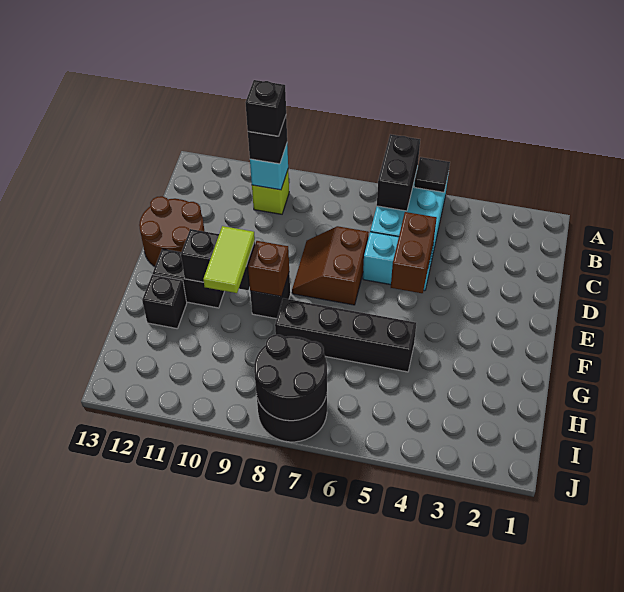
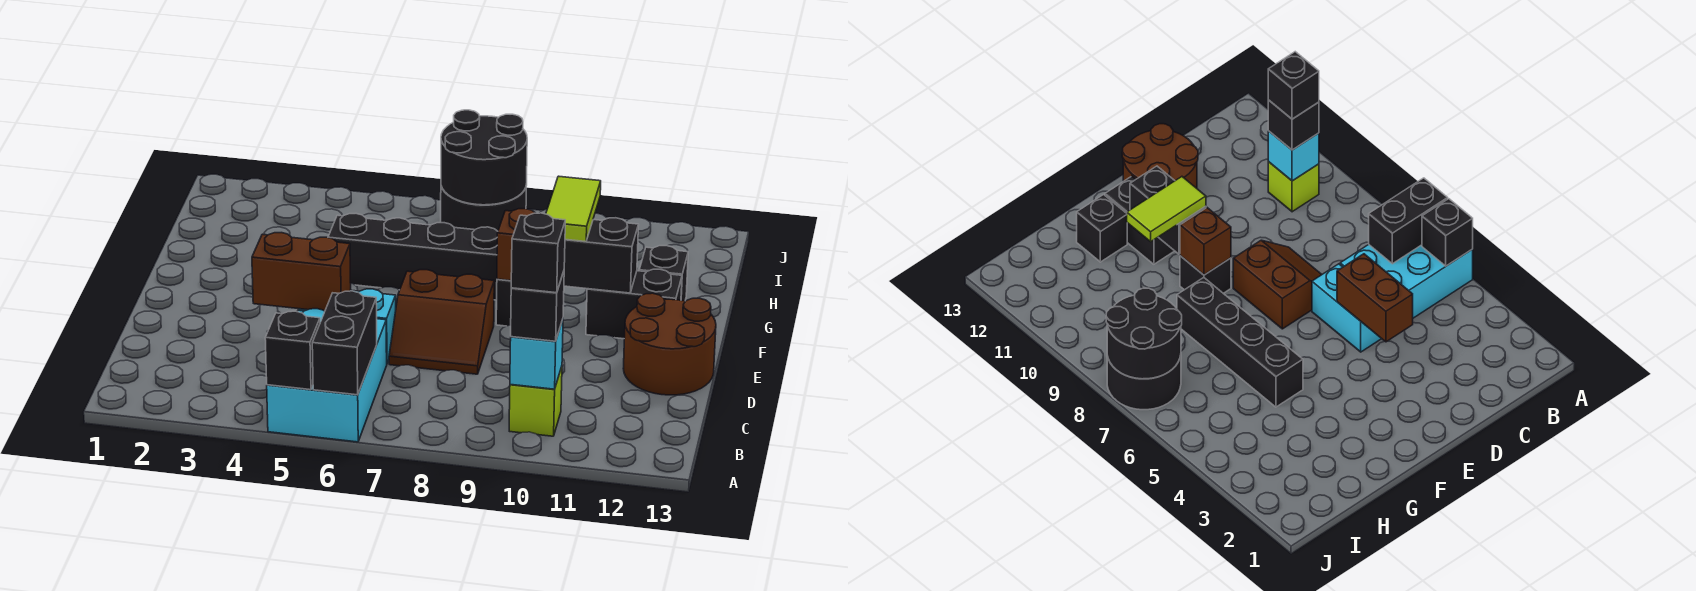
black tile A5 level 2 -> black brick A5 level 2
brown brick D5:E5 level 2 -> brown brick D4:D5 level 2
brown slope D7:E8 level 1 top 7 -> brown slope D7:E8 level 1 top E

